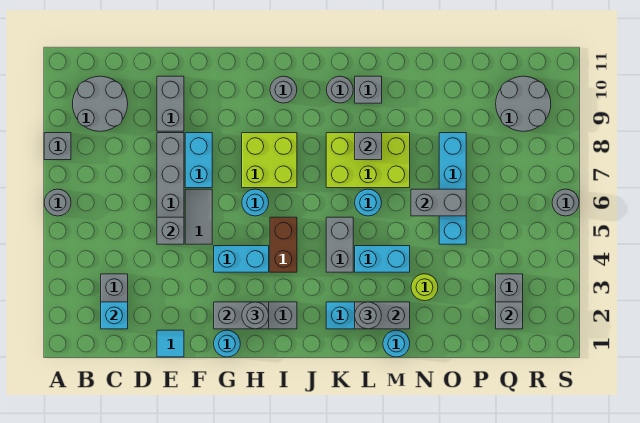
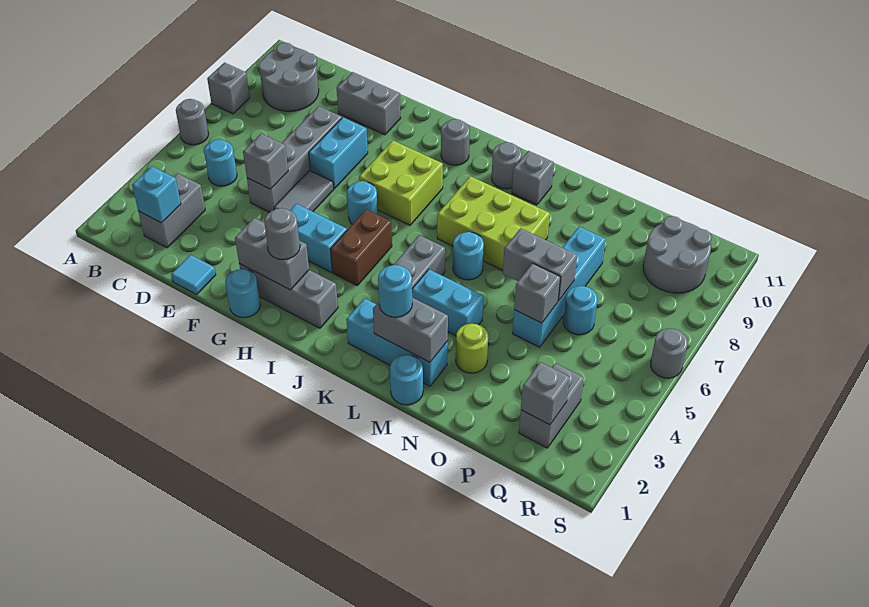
none -> cyan round brick C5 level 1
grey brick E9:E10 level 1 -> grey brick E10:F10 level 1
grey round brick L2 level 3 -> cyan round brick L2 level 3
grey brick L8 level 2 -> grey brick O5 level 2
none -> cyan round brick P6 level 1

